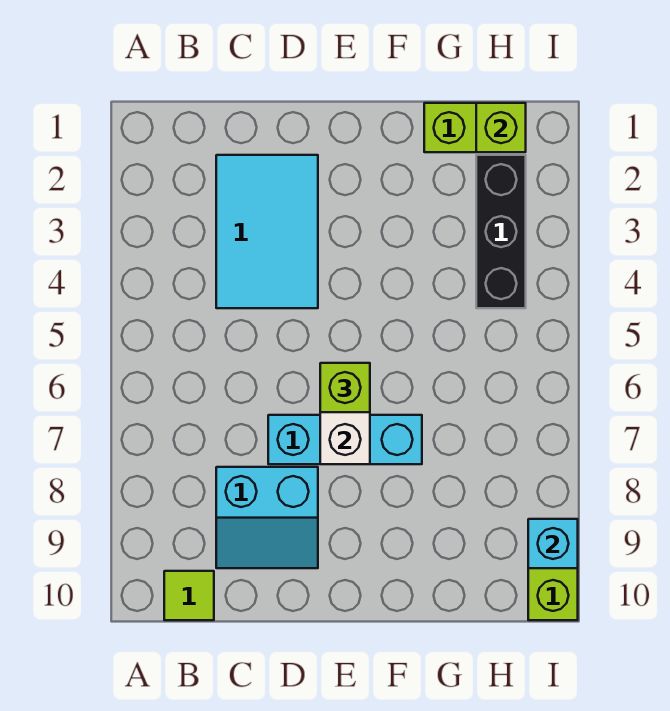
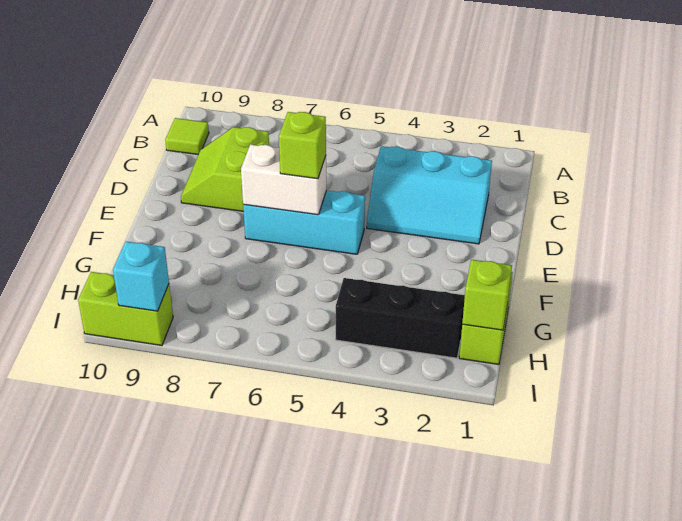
cyan tile C2:D4 level 1 -> cyan slope C2:D4 level 1 top C
cyan slope C8:D9 level 1 top 8 -> lime slope C8:D9 level 1 top 8
cyan brick D7:F7 level 1 -> cyan brick E5:E7 level 1

